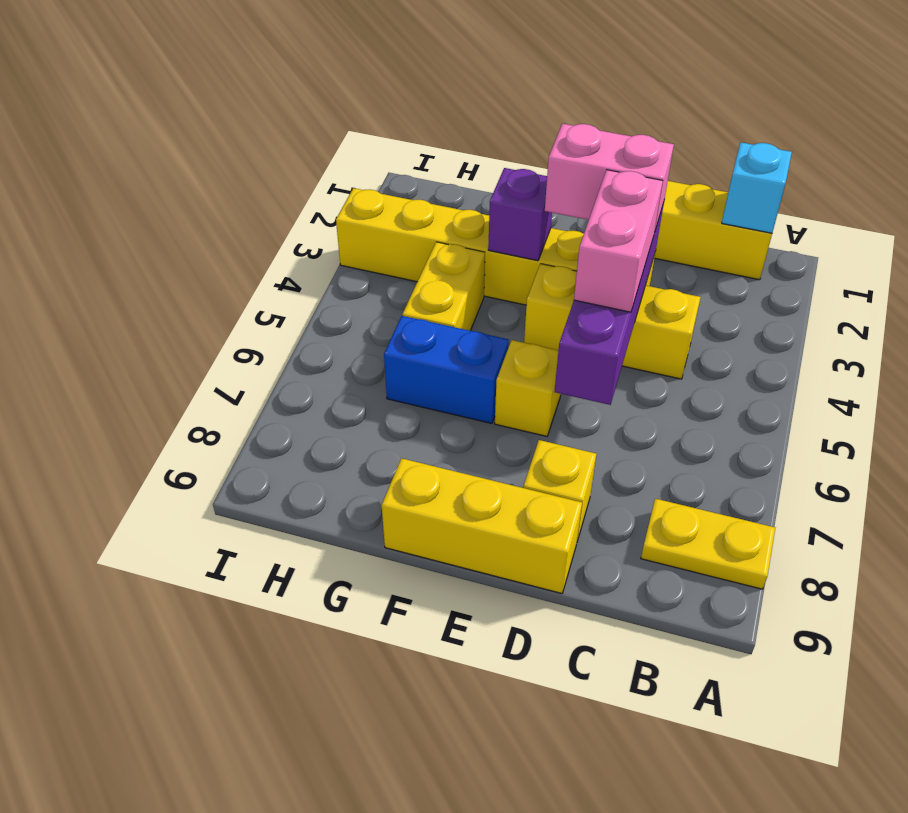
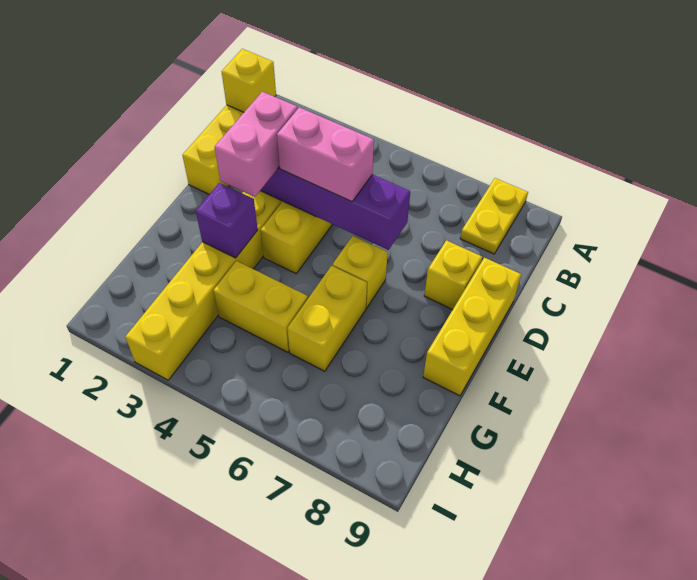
cyan brick B1 level 2 -> yellow brick B1 level 2
blue brick F6:G6 level 1 -> yellow brick F6:G6 level 1

